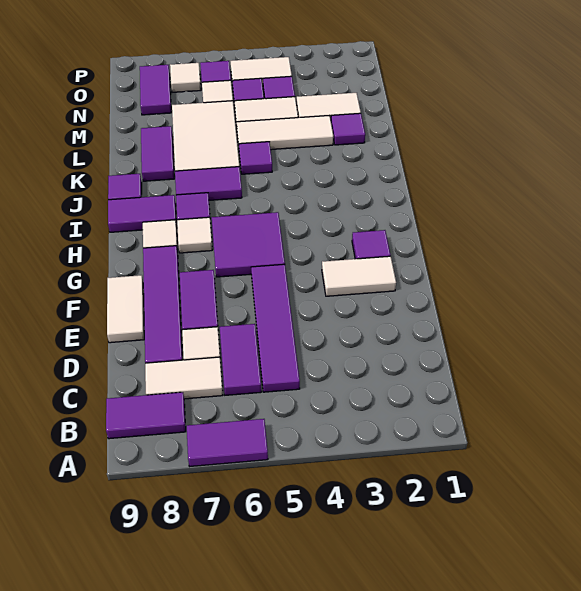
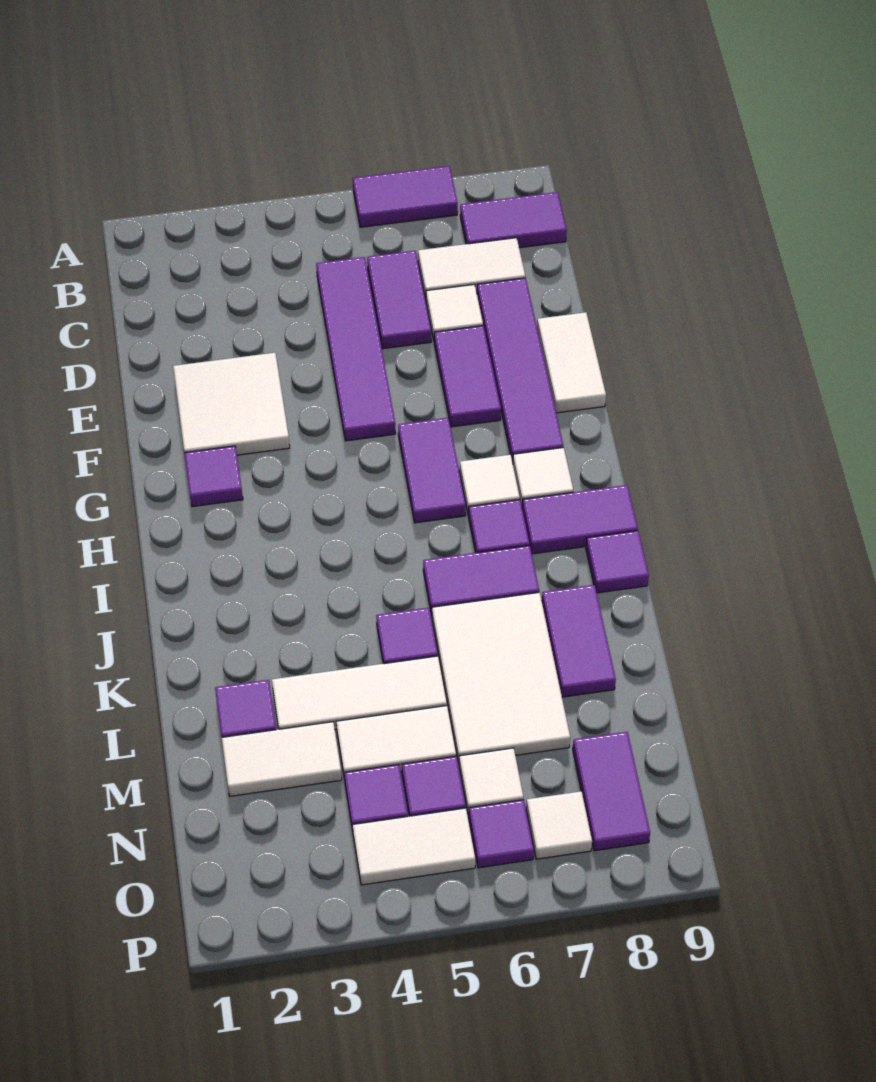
white tile F2:F3 level 1 -> white tile E2:F3 level 1
purple tile G5:H6 level 1 -> purple tile G6:H6 level 1

